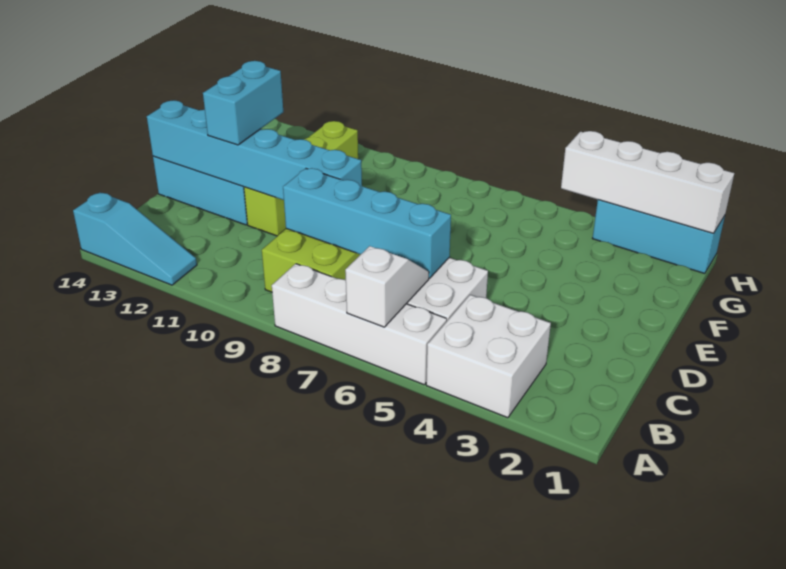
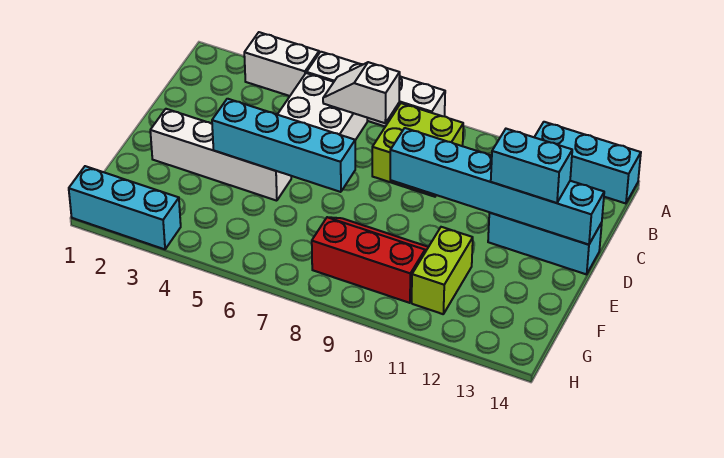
white brick A3:B4 level 1 -> white brick A3:A4 level 1
white slope A6:B6 level 2 top A -> white slope B6:B7 level 2 top 7
cyan slope A12:A14 level 1 top 14 -> cyan brick A12:A14 level 1
cyan brick C6:C9 level 2 -> cyan brick E4:E7 level 2
lime brick D11:G11 level 1 -> lime brick F11:G11 level 1
cyan brick D12:E12 level 3 -> cyan brick D12:D13 level 3
none -> red slope F8:G10 level 1 top G
white brick H1:H4 level 2 -> white brick E2:E5 level 1

